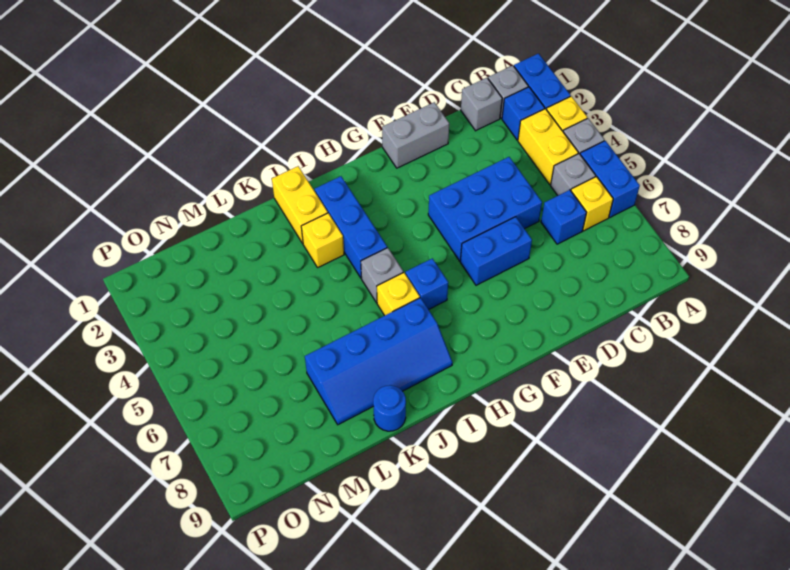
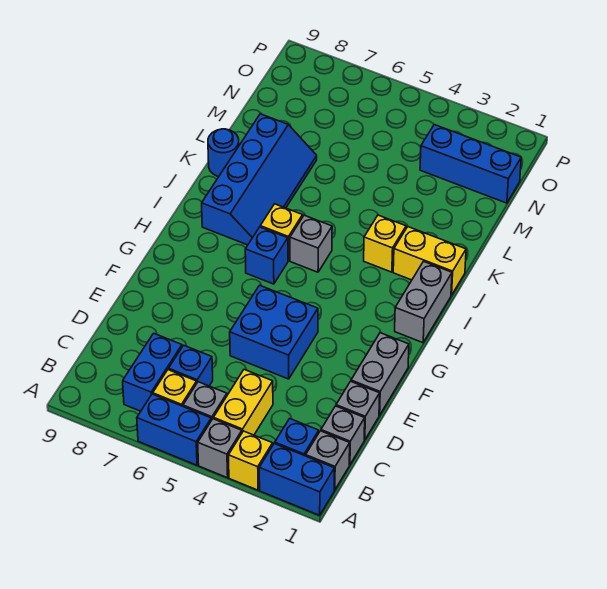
yellow brick B3:B4 level 1 -> yellow brick B4:C4 level 1
none -> grey brick D1 level 1
blue brick D4:F5 level 1 -> blue brick E4:F5 level 1
blue brick E6:F6 level 1 -> blue brick B7:C7 level 1
none -> grey brick H1:I1 level 1
blue brick I2:I4 level 1 -> blue brick N1:N3 level 1
blue slope I7:L8 level 1 top 7 -> blue slope I7:L8 level 1 top 8

